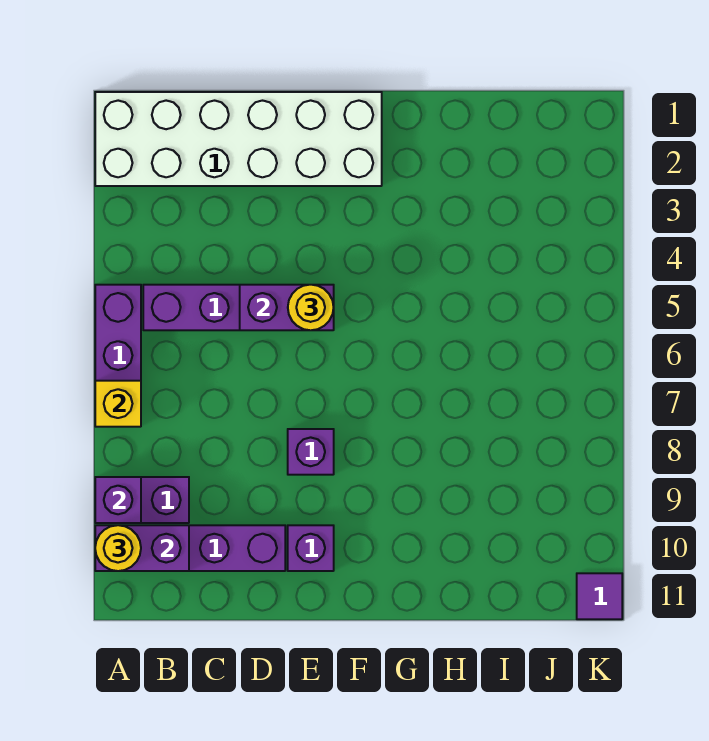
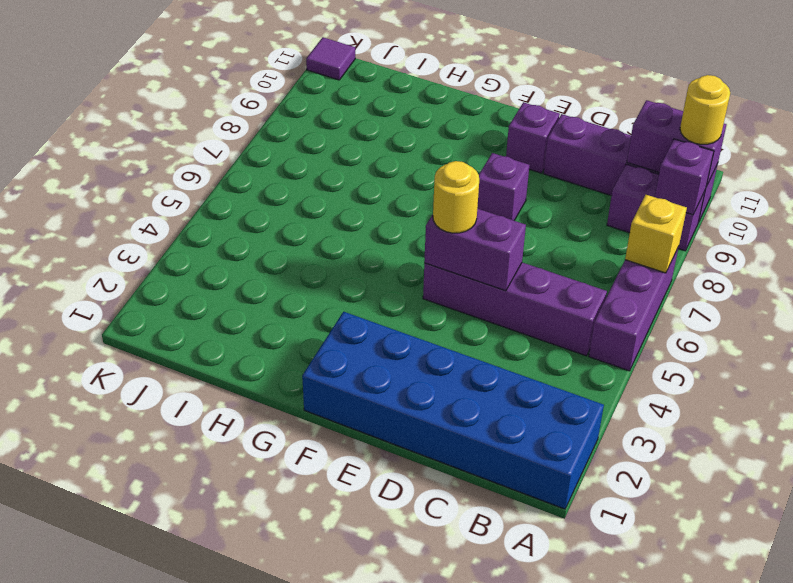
white brick A1:F2 level 1 -> blue brick A1:F2 level 1

